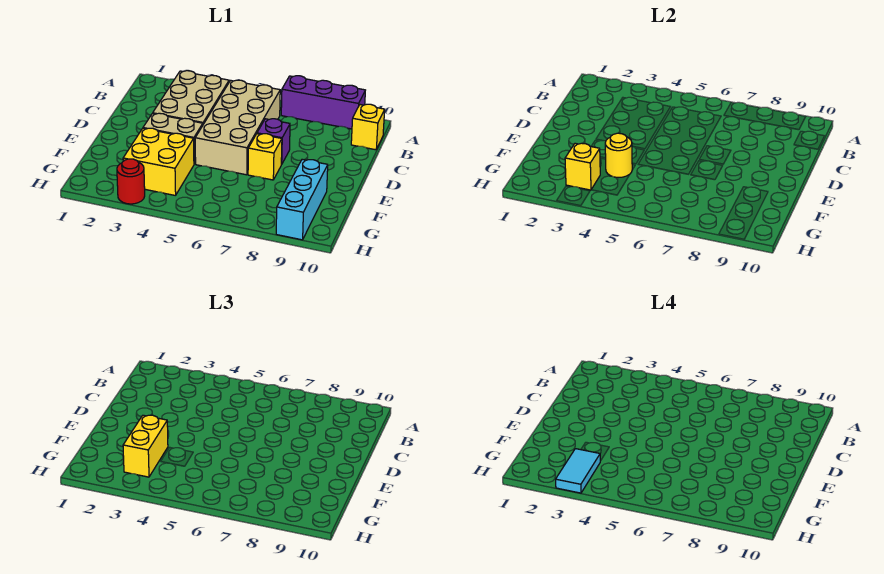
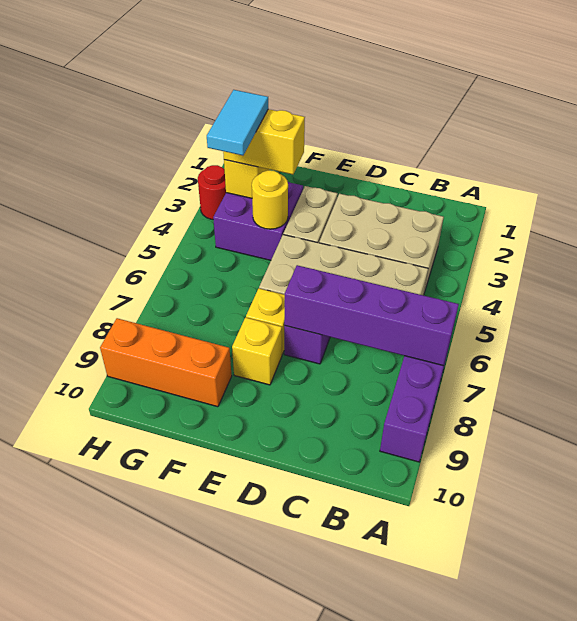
none -> purple brick A7:D7 level 2
yellow brick B10 level 1 -> yellow brick E8 level 1
yellow brick F3:G4 level 1 -> purple brick F3:G4 level 1
cyan brick F9:H9 level 1 -> orange brick F9:H9 level 1
cyan tile G3:H3 level 4 -> cyan tile G3:G4 level 4

